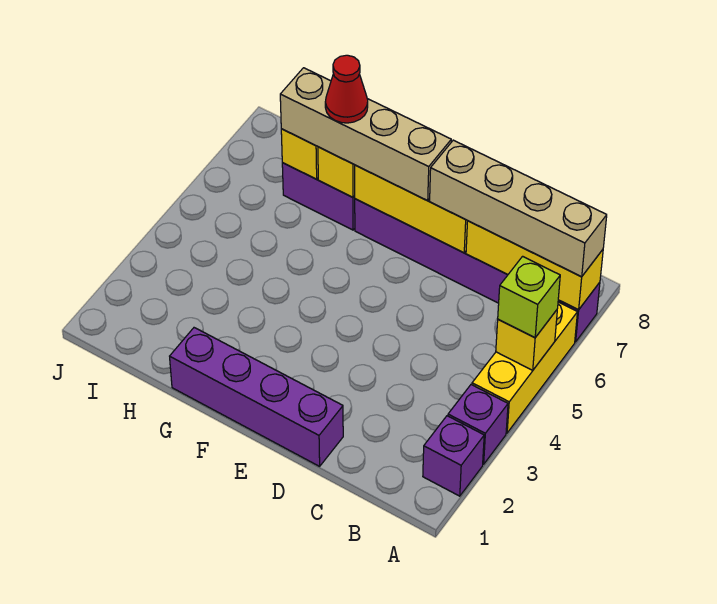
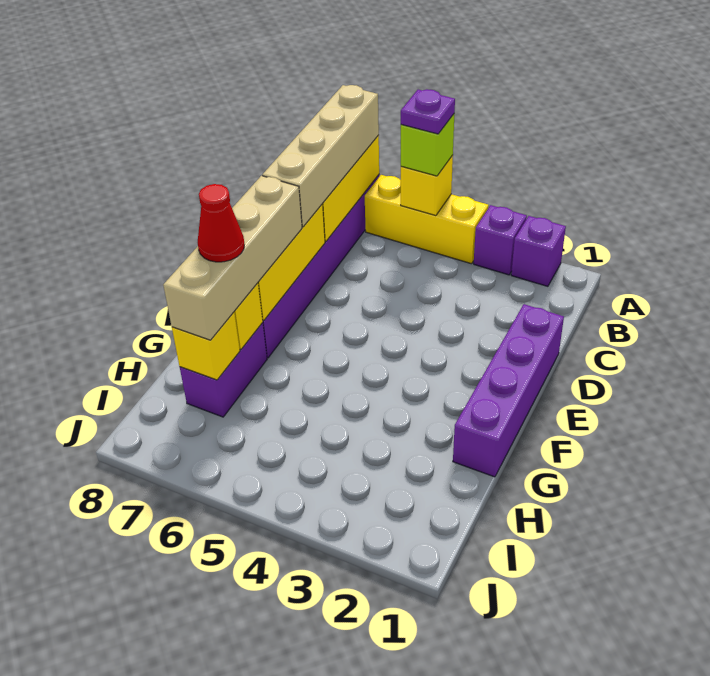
none -> purple plate A5 level 4

